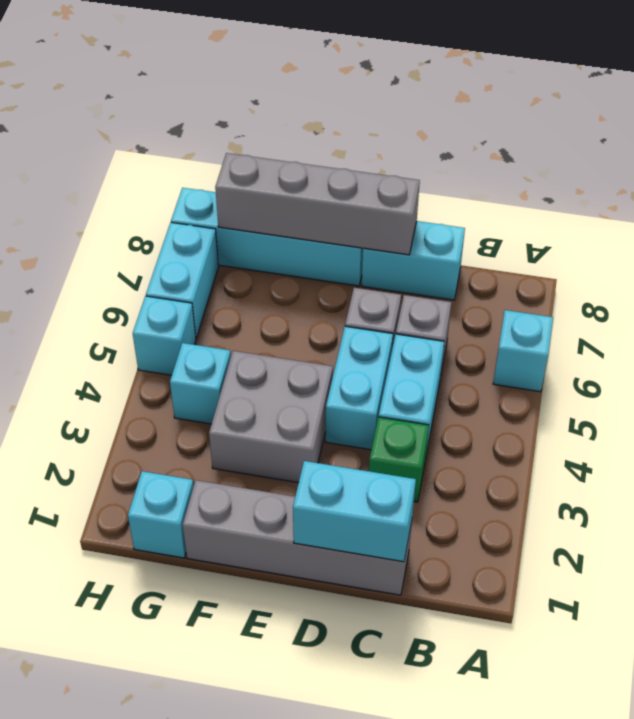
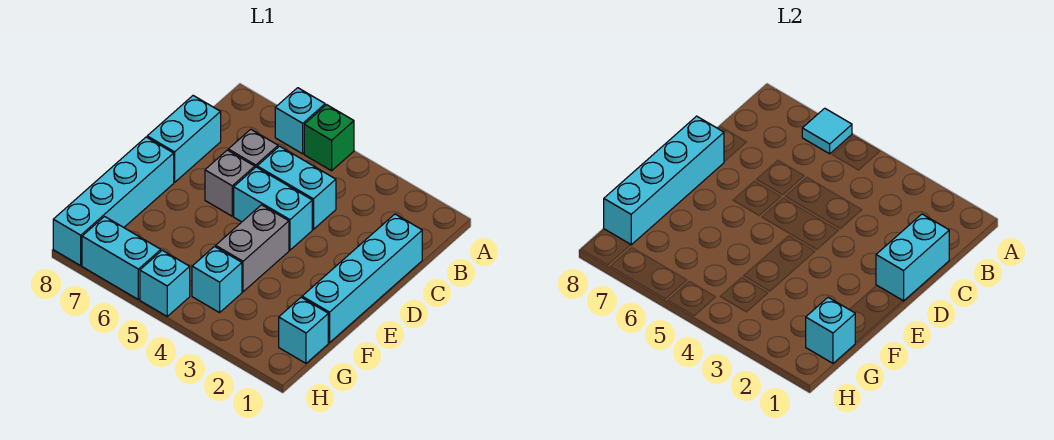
none -> cyan tile A6 level 2
grey brick C1:F1 level 1 -> cyan brick C1:F1 level 1
green brick C3 level 1 -> green brick A5 level 1
grey brick D8:G8 level 2 -> cyan brick D8:G8 level 2
grey brick E3:F4 level 1 -> grey brick E4:F4 level 1
none -> cyan brick G1 level 2

